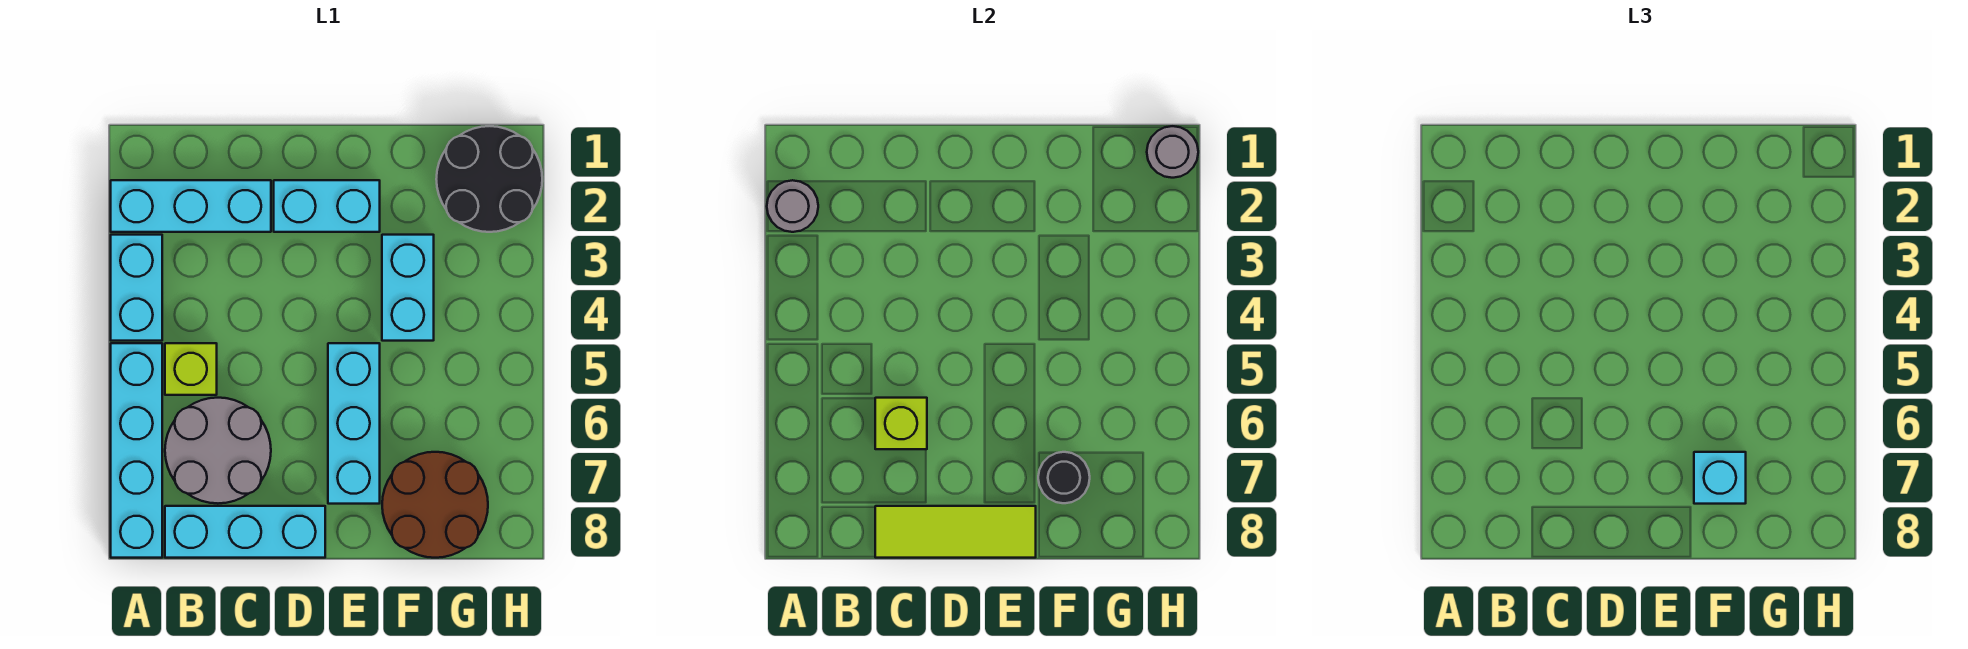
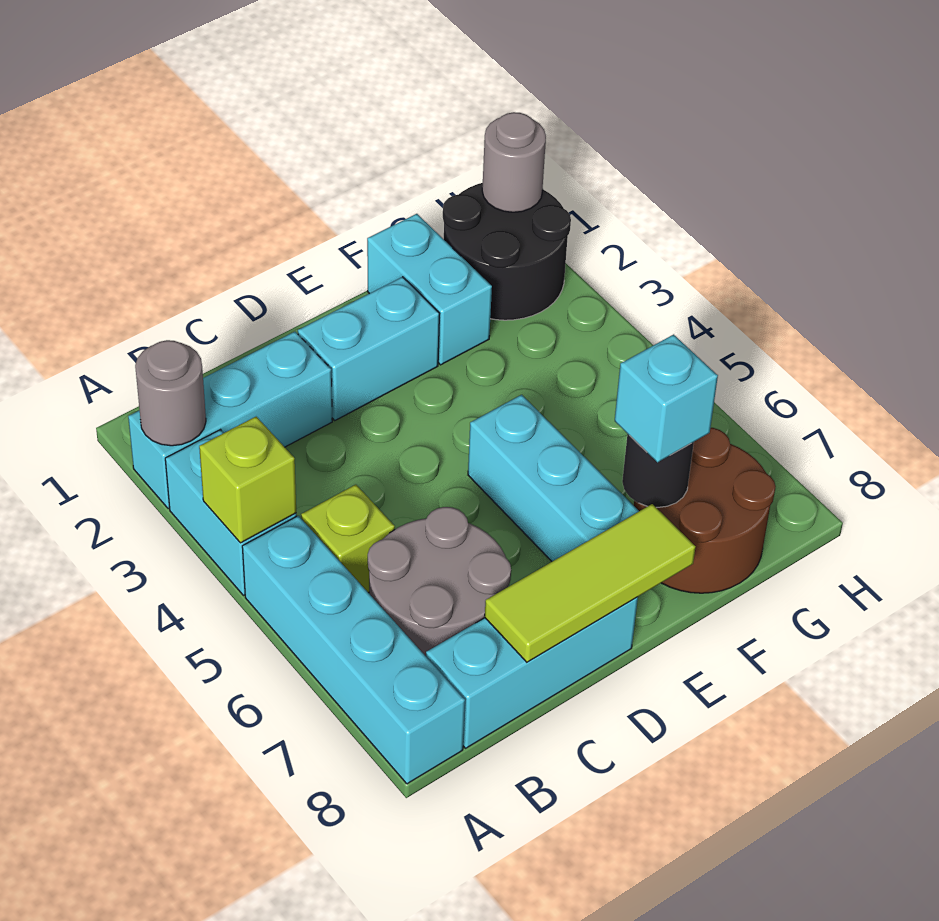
lime brick C6 level 2 -> lime brick A4 level 2
cyan brick F3:F4 level 1 -> cyan brick F1:F2 level 1

